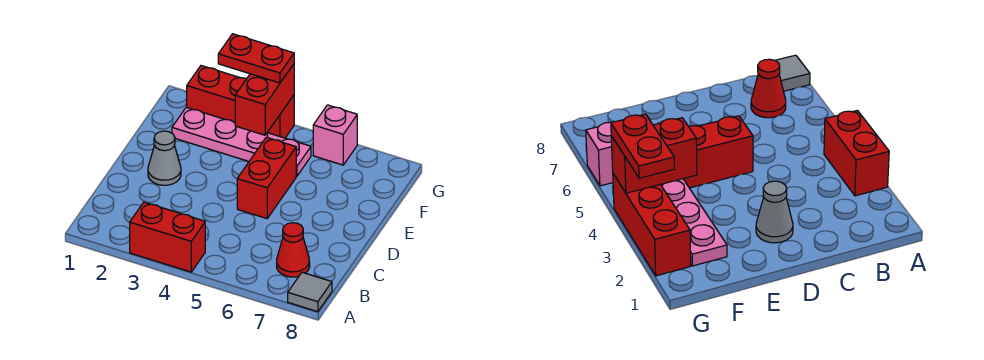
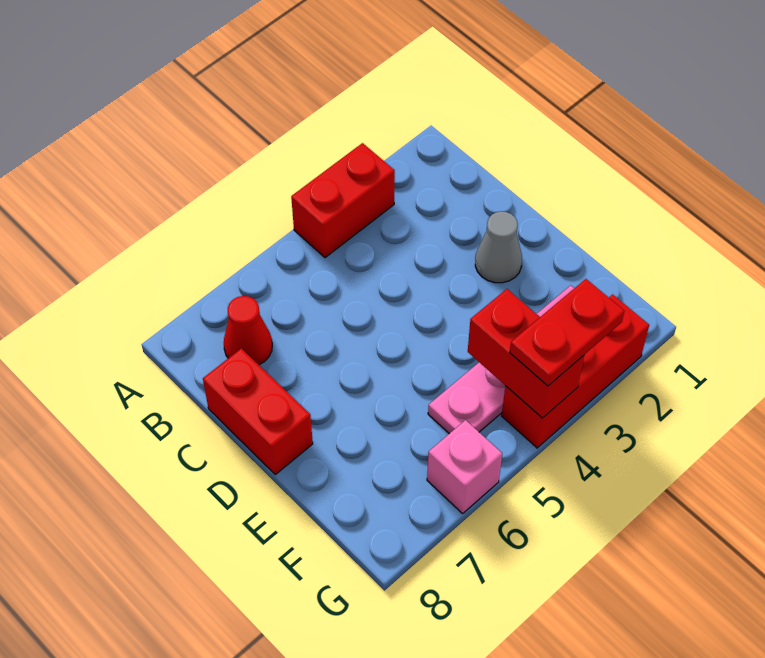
grey tile A8 level 1 -> none
red brick D5:E5 level 1 -> red brick C8:D8 level 1

